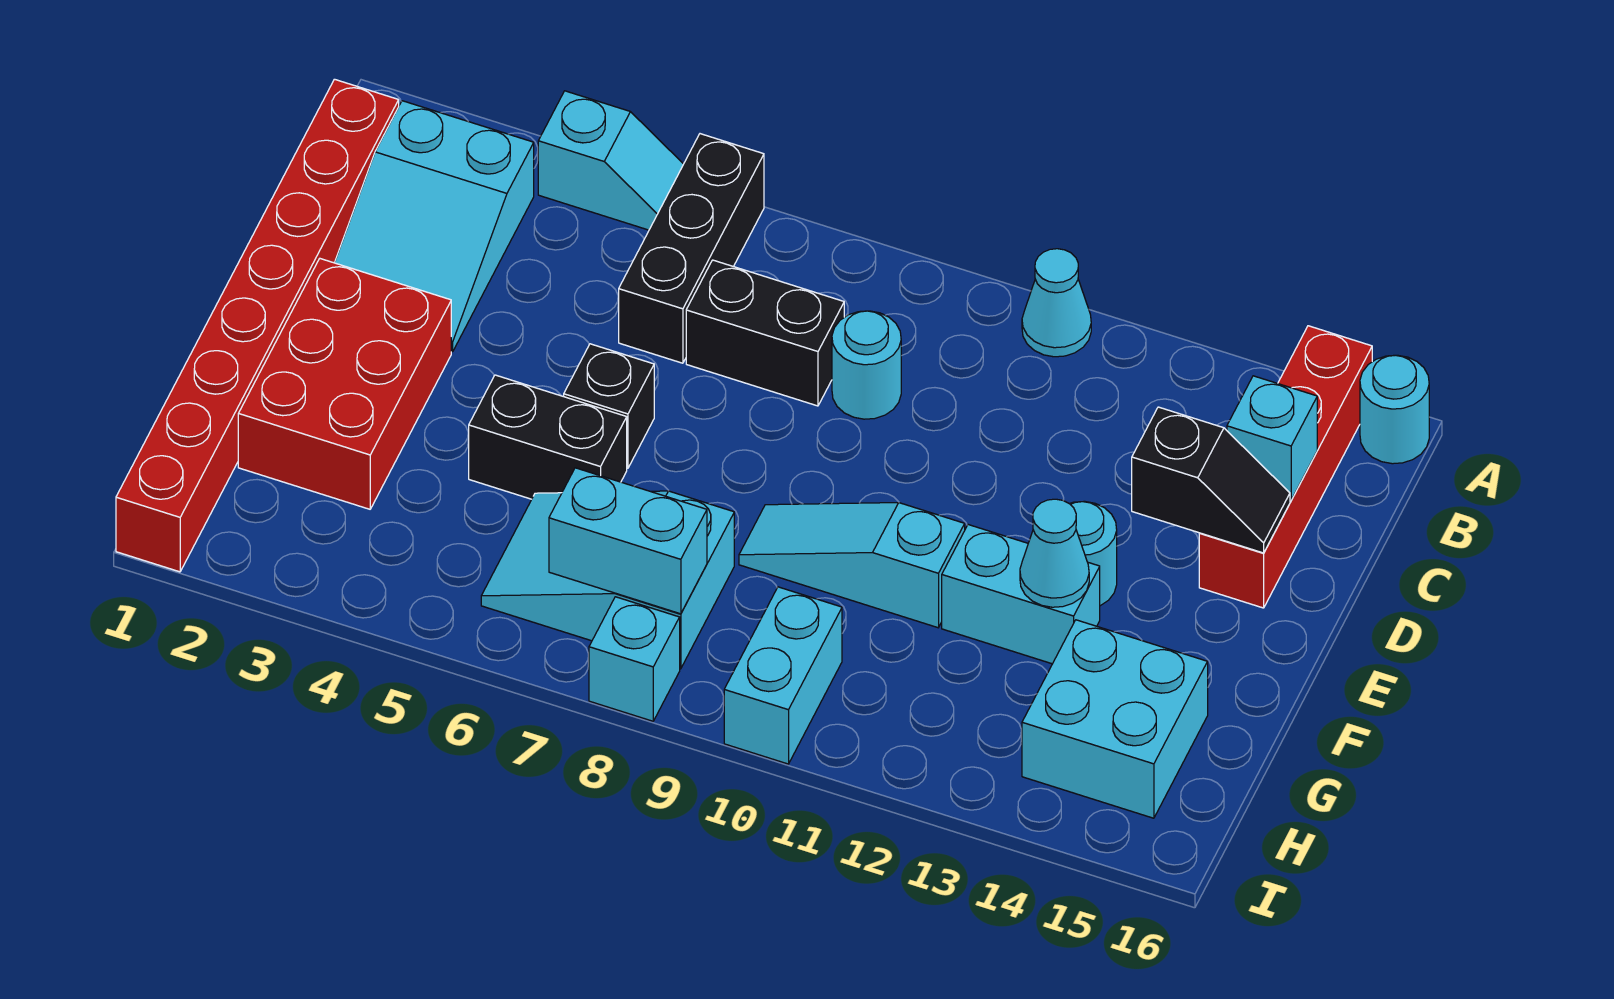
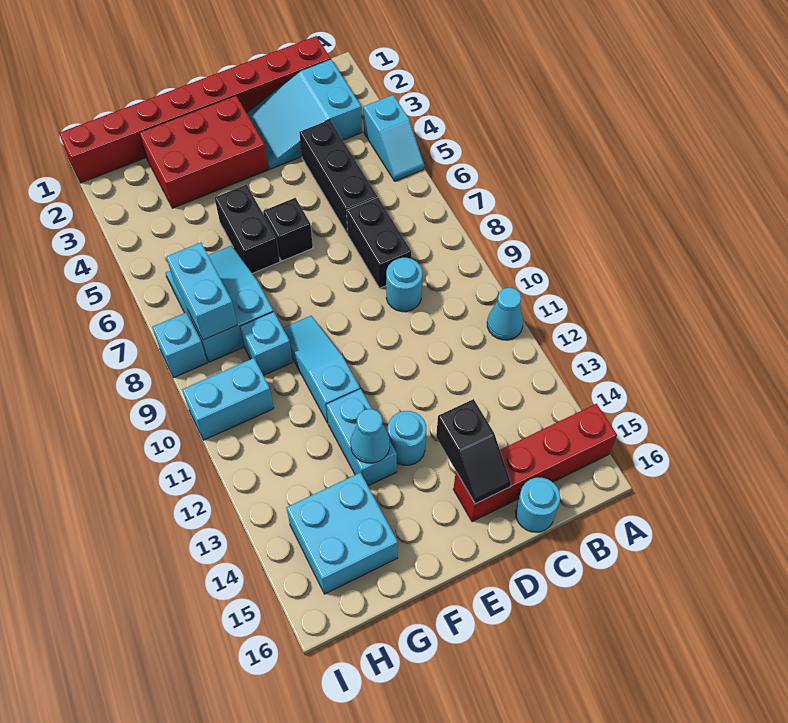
black brick A6:C6 level 1 -> black brick C4:C6 level 1
cyan round brick A16 level 1 -> cyan round brick C16 level 1
cyan brick C15 level 2 -> cyan brick G9 level 1

